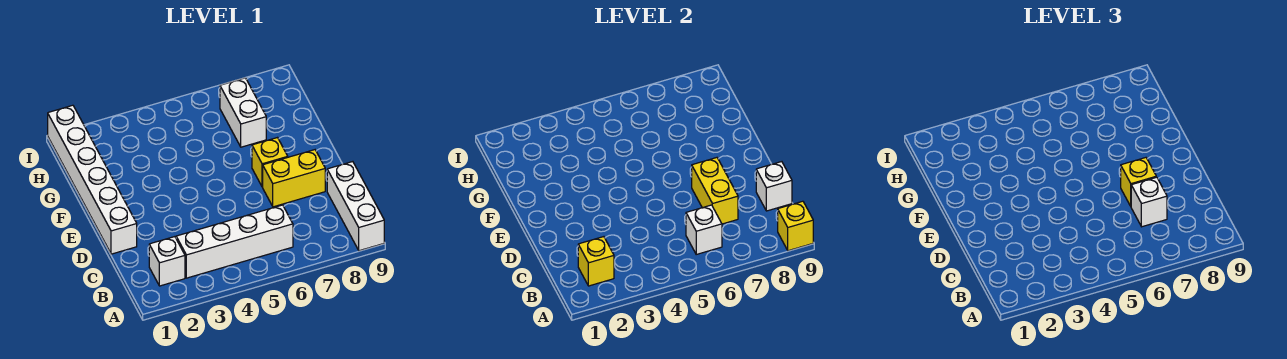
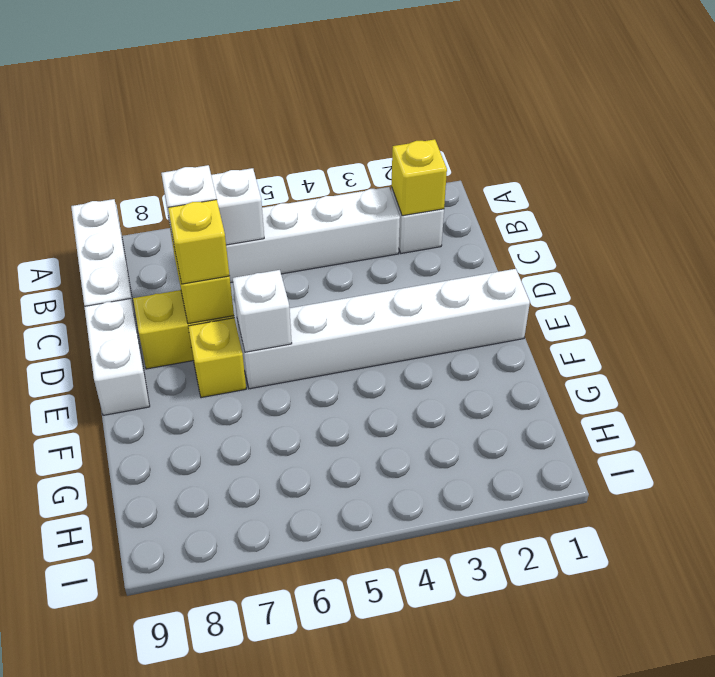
yellow brick A9 level 2 -> none
white brick C9 level 2 -> white brick E6 level 2
white brick D1:I1 level 1 -> white brick E1:E6 level 1
white brick G7:H7 level 1 -> white brick D9:E9 level 1

